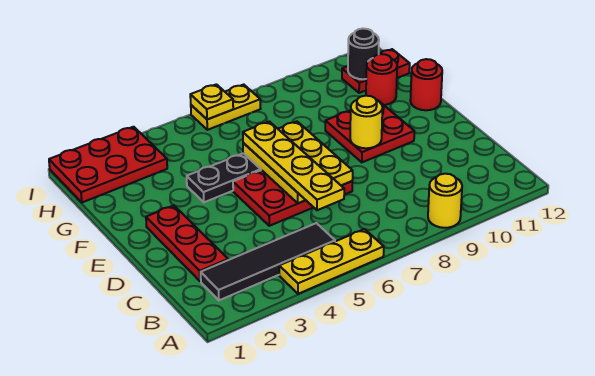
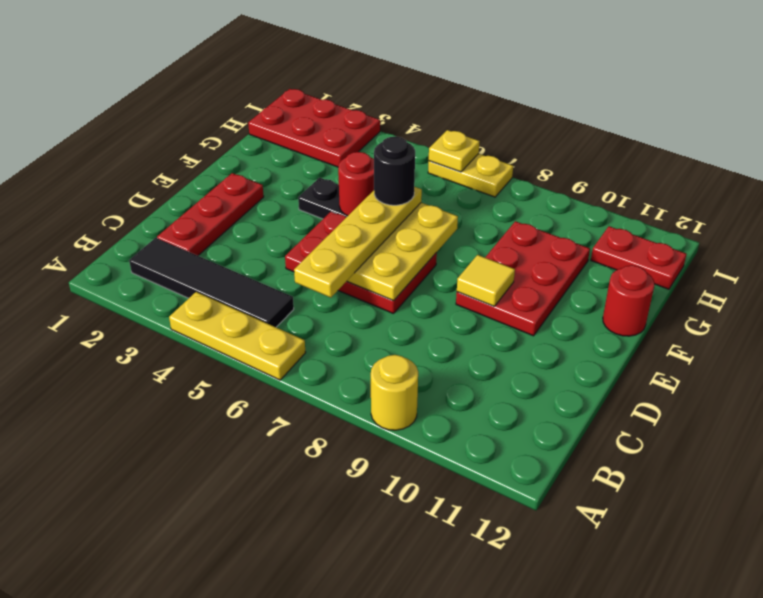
red plate E9:F10 level 1 -> red plate E9:G10 level 1
yellow round brick E9 level 2 -> yellow tile E9 level 2
red round brick G11 level 1 -> red round brick F5 level 2
black round brick H11 level 2 -> black round brick F6 level 4

